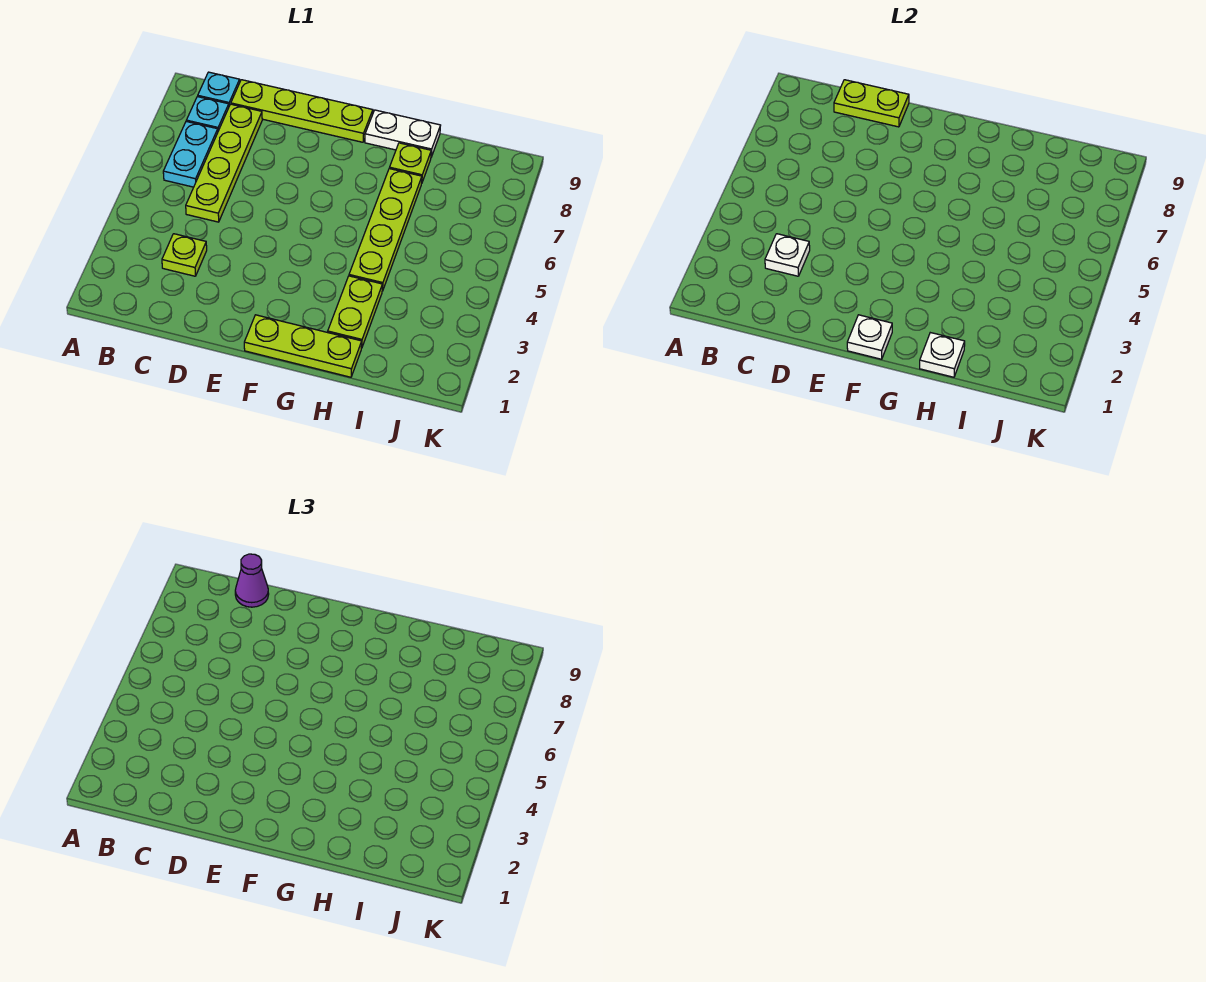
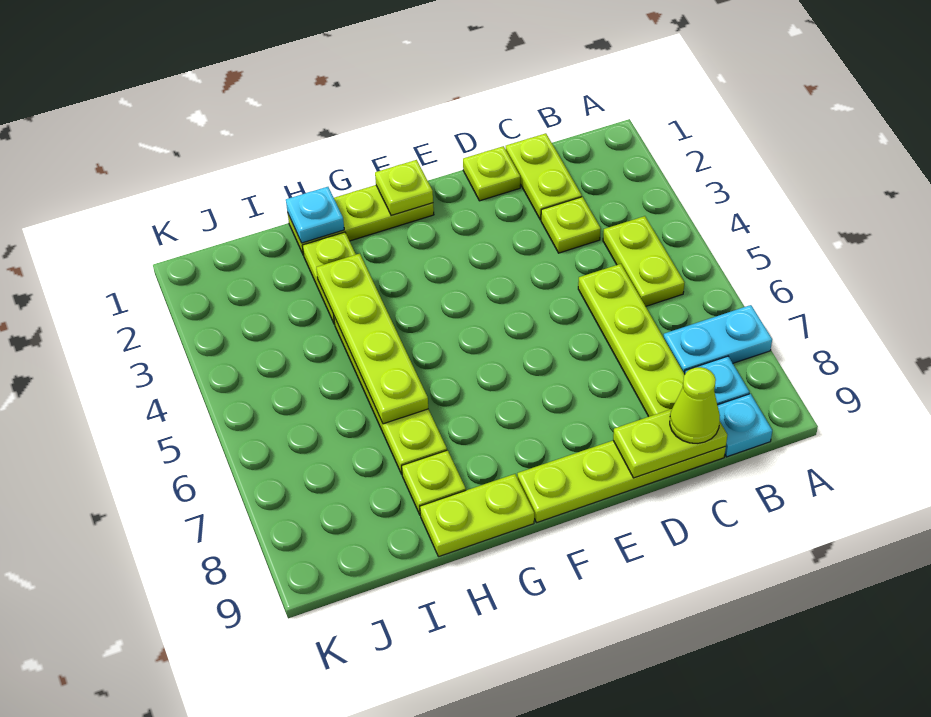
none -> lime plate B4:B5 level 1
cyan plate B6:B7 level 1 -> cyan plate A7:B7 level 1
none -> lime plate C1:C2 level 1
white plate C3 level 2 -> none
purple cone C9 level 3 -> lime cone C9 level 3
none -> lime plate D1 level 1
white plate F1 level 2 -> lime plate F1 level 2
white plate G9:H9 level 1 -> lime plate G9:H9 level 1
white plate H1 level 2 -> cyan plate H1 level 2
none -> lime plate H3:H6 level 2

